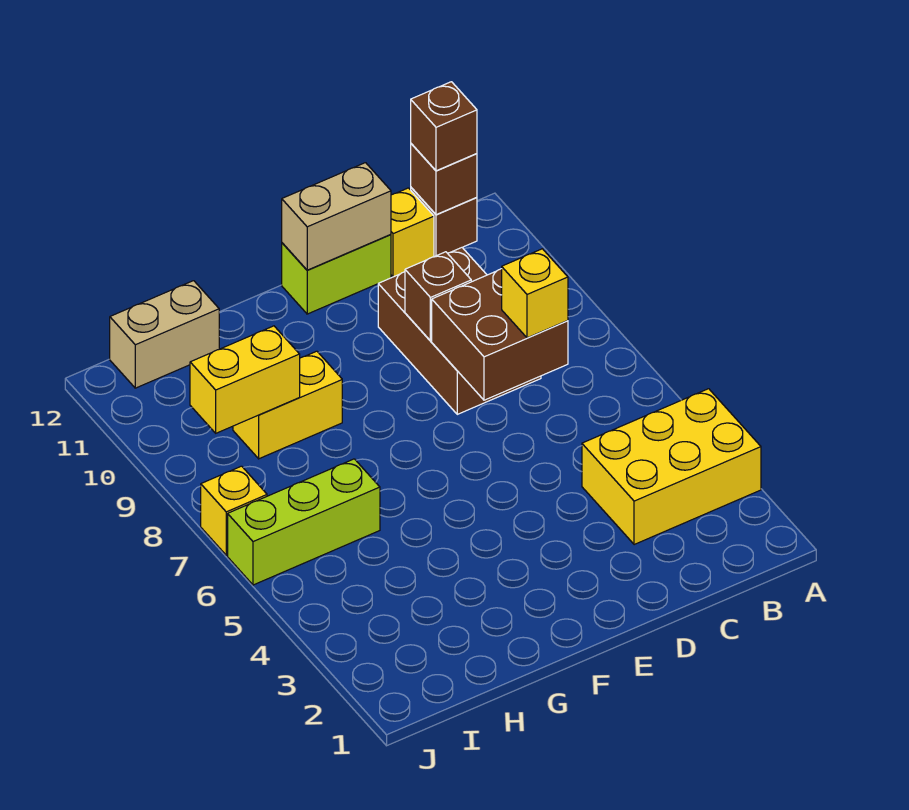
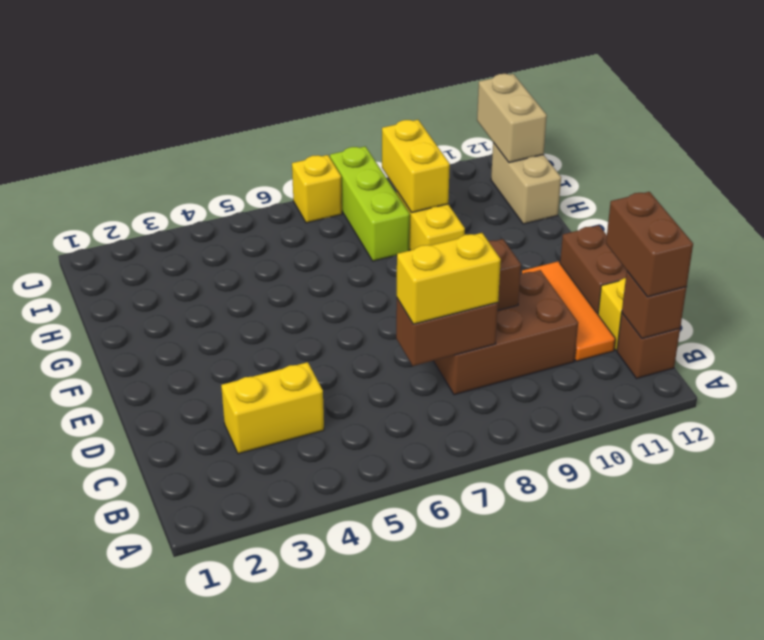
yellow brick A3:C4 level 1 -> yellow brick C3:C4 level 1
brown brick B12 level 3 -> brown brick B12:C12 level 3
brown brick C7:D8 level 2 -> brown brick C7:C8 level 2
yellow brick C7 level 3 -> yellow brick C7:C8 level 3
none -> orange tile C11:E11 level 1
lime brick D12:E12 level 1 -> brown brick D12:E12 level 1
tan brick D12:E12 level 2 -> tan brick I12:J12 level 2
lime brick H6:J6 level 1 -> lime brick H8:J8 level 1

